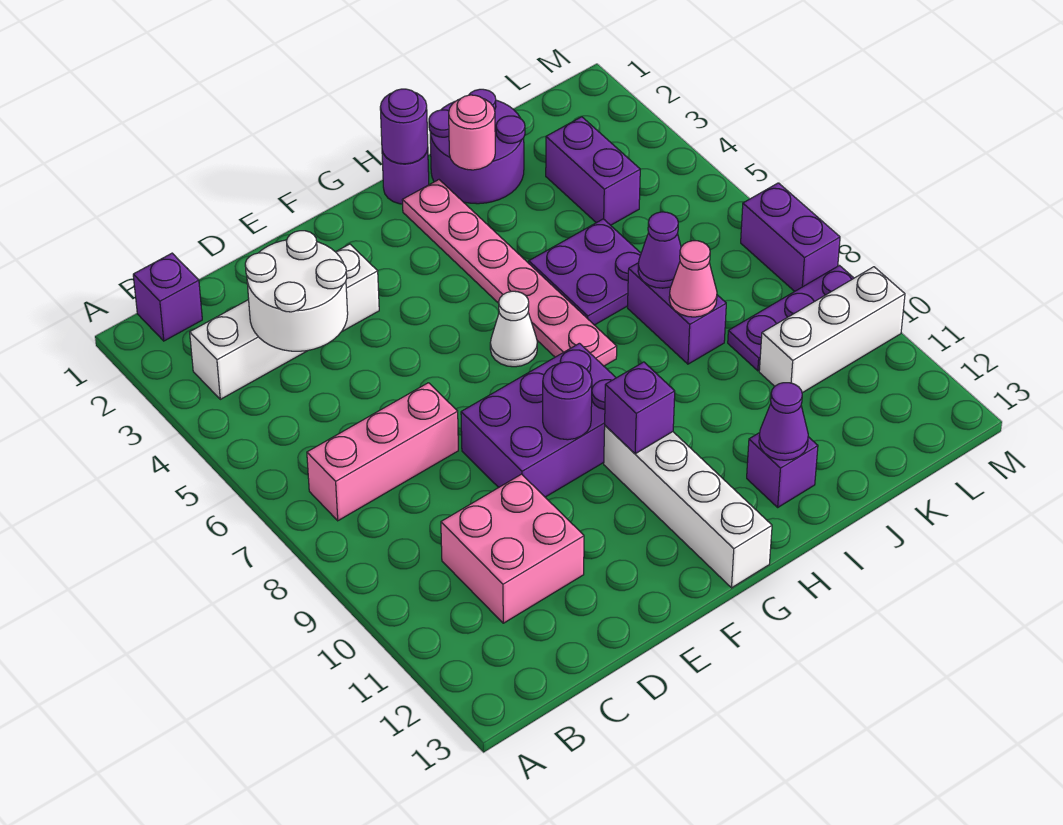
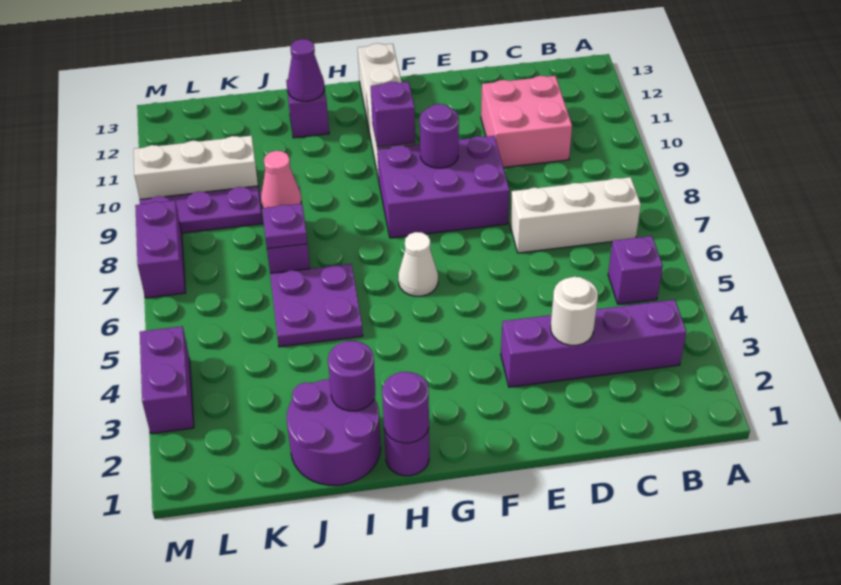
purple brick B1 level 1 -> purple brick B5 level 1
white brick B3:E3 level 1 -> purple brick B3:E3 level 1
pink brick B7:D7 level 1 -> white brick B7:D7 level 1
white round brick C3:D4 level 2 -> white round brick D3 level 2
pink plate H2:H7 level 1 -> none
pink round brick I2 level 2 -> purple round brick I2 level 2
purple cone J7 level 2 -> purple plate J7 level 2
purple brick K3:K4 level 1 -> purple brick M3:M4 level 1

